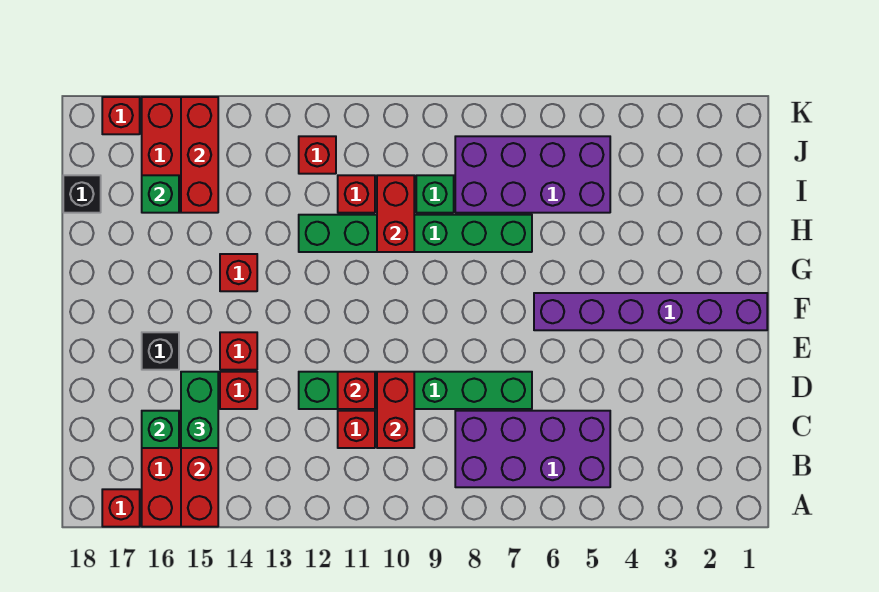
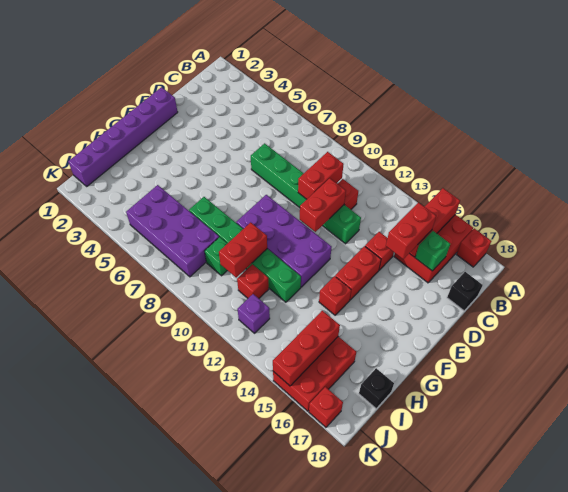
purple brick B5:C8 level 1 -> purple brick F9:G12 level 1
green brick C15:D15 level 3 -> red brick C15:D15 level 3
red brick D11 level 2 -> red brick D11:E11 level 2
red brick E14 level 1 -> red brick E14:F14 level 1
black brick E16 level 1 -> black brick C18 level 1
purple brick F1:F6 level 1 -> purple brick E1:J1 level 1
green brick I16 level 2 -> none
red brick J12 level 1 -> purple brick J12 level 1

